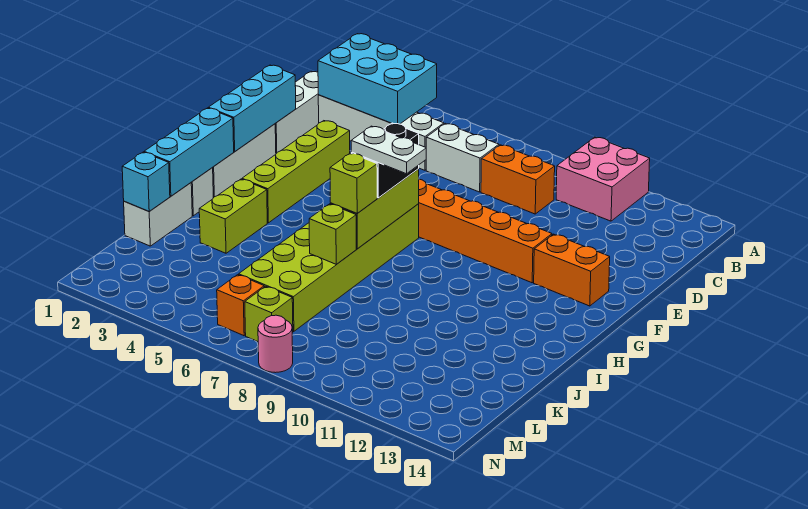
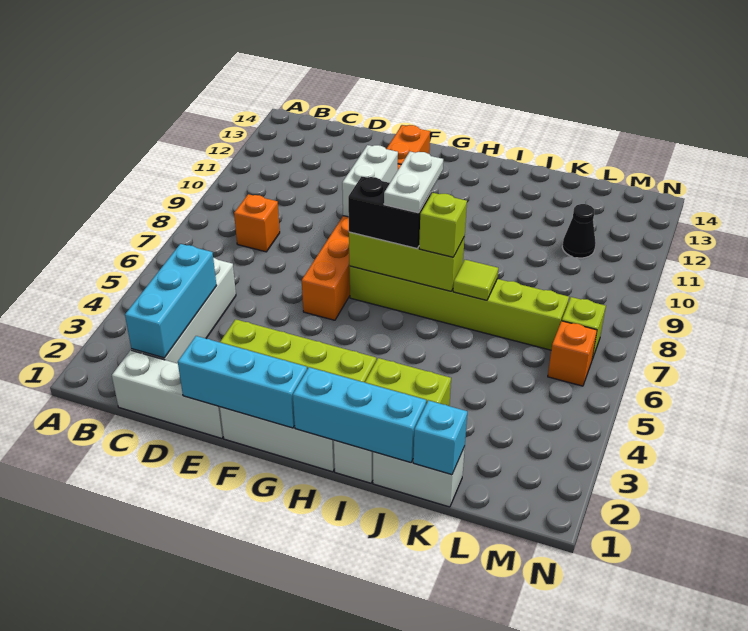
pink brick A10:B11 level 1 -> none
cyan brick B2:C4 level 2 -> cyan brick C2:C4 level 2
white brick C6:C7 level 1 -> white brick F9:F10 level 2
orange brick C8:C9 level 1 -> orange brick C8 level 1
lime brick G6:L7 level 1 -> lime brick G7:L7 level 1
lime brick J7 level 2 -> lime tile J7 level 2
none -> black cone L11 level 1
pink round brick N8 level 1 -> none

